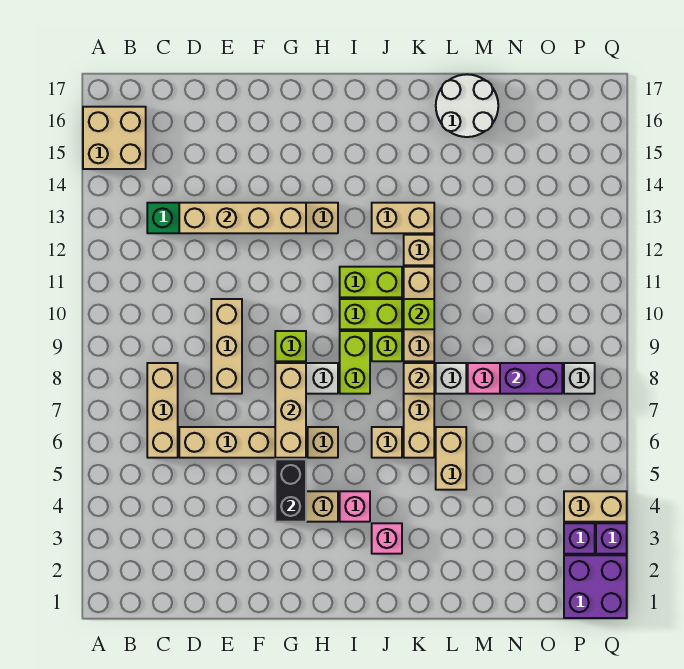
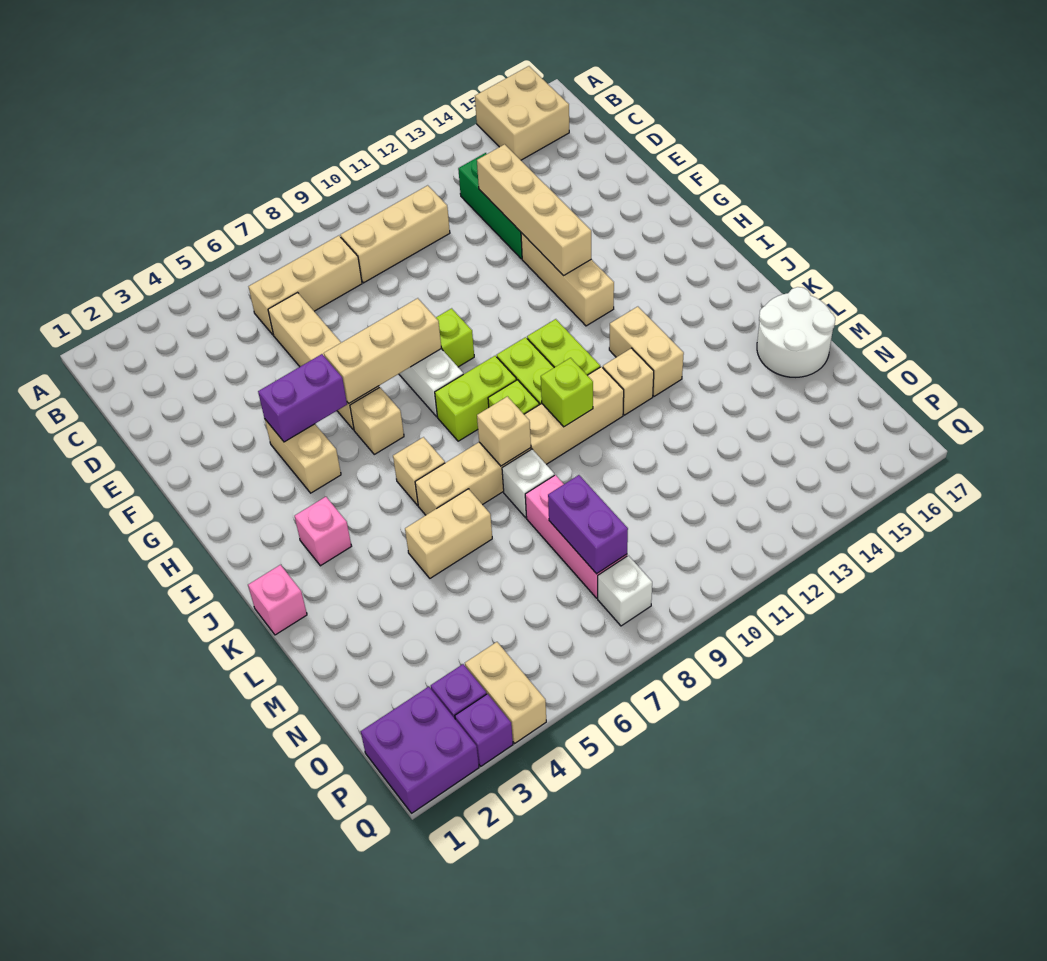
tan brick E8:E10 level 1 -> tan brick C9:C11 level 1
black brick G4:G5 level 2 -> purple brick G4:G5 level 2
pink brick I4 level 1 -> pink brick K1 level 1

